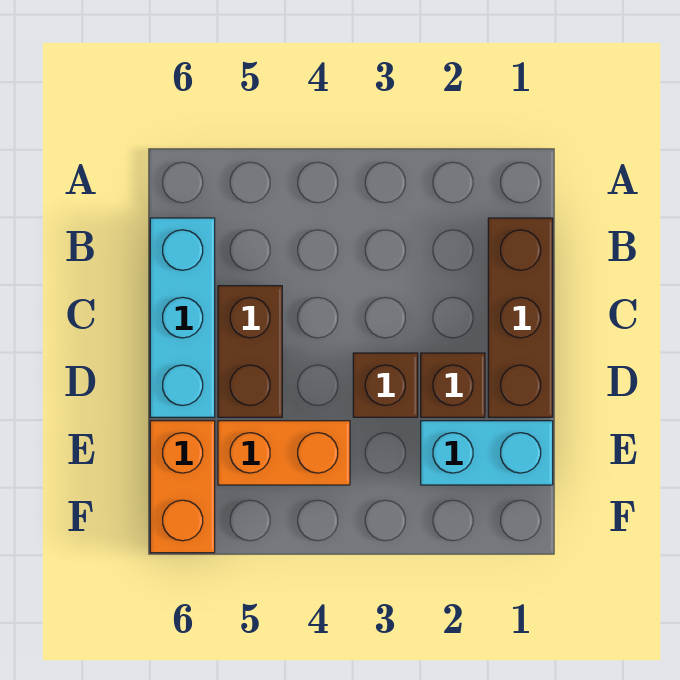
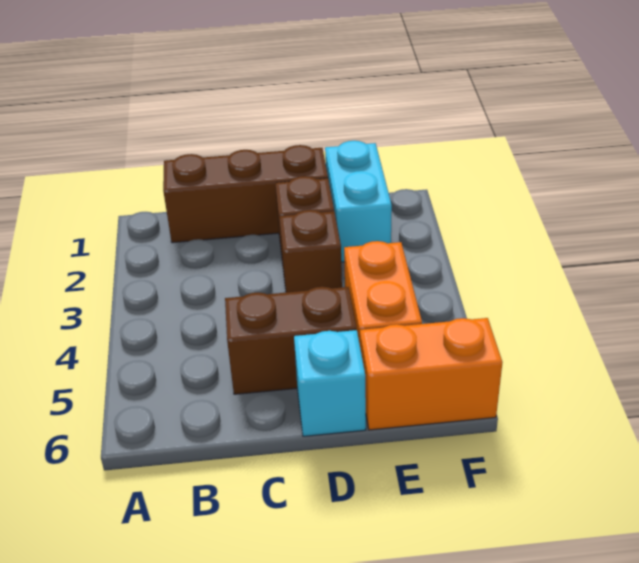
cyan brick B6:D6 level 1 -> cyan brick D6 level 1

